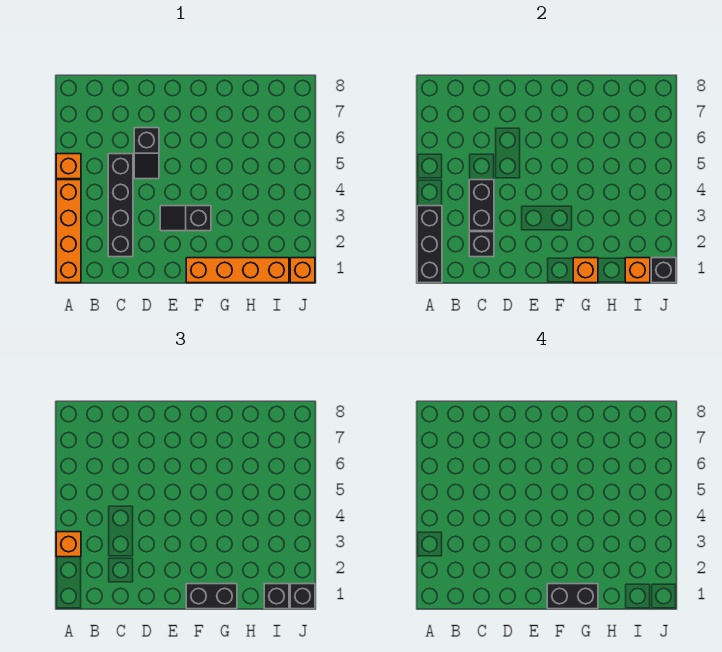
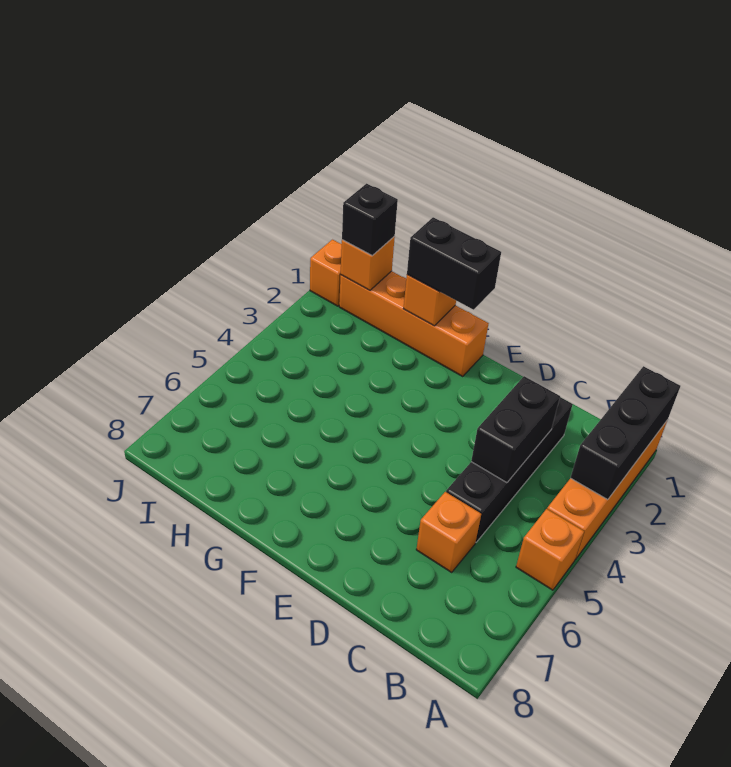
orange brick A3 level 3 -> orange brick C6 level 1
black brick C2 level 2 -> none
black slope D5:D6 level 1 top 6 -> none
black slope E3:F3 level 1 top F -> none
black brick F1:G1 level 4 -> none
black brick J1 level 2 -> none
black brick J1 level 3 -> none

